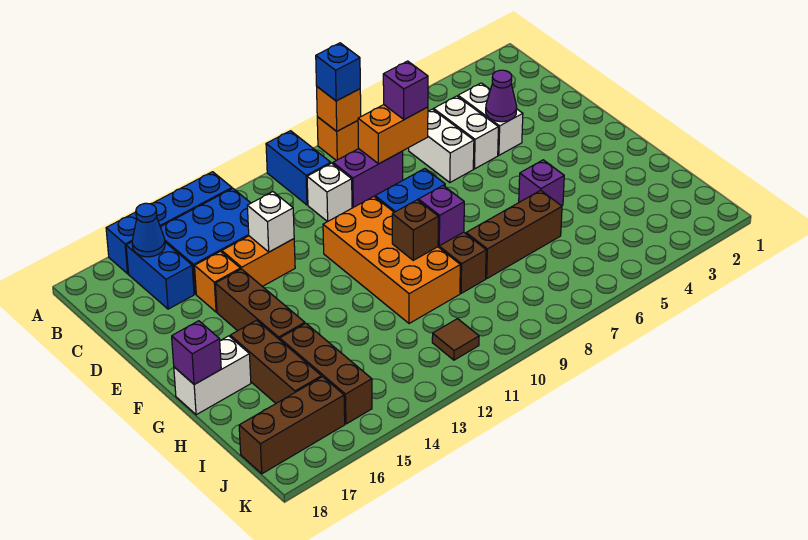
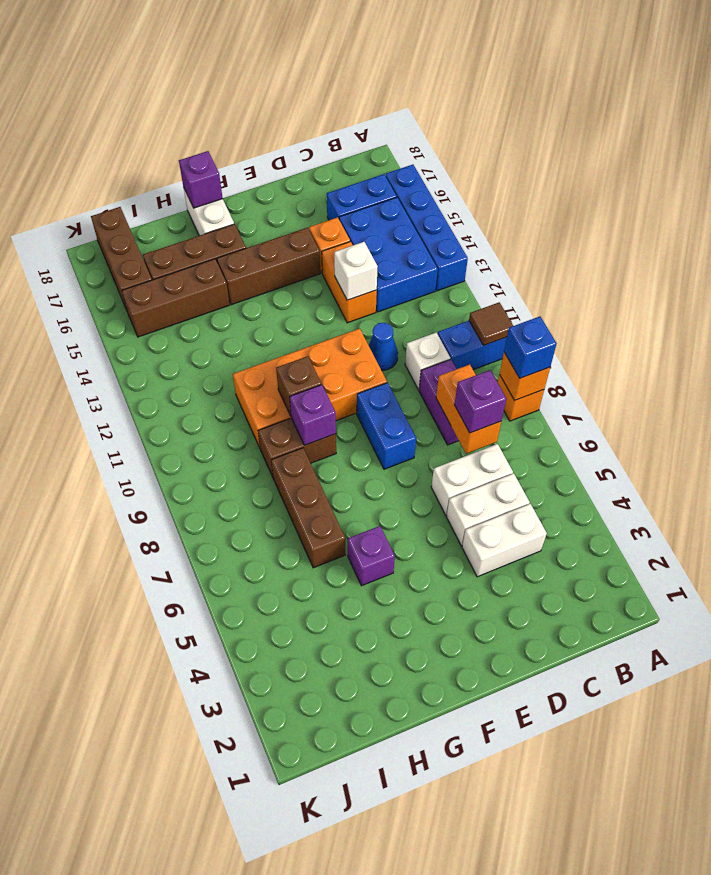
blue cone B16 level 2 -> blue cone D11 level 1
purple cone D4 level 2 -> none
brown tile J11 level 1 -> brown tile A10 level 2

